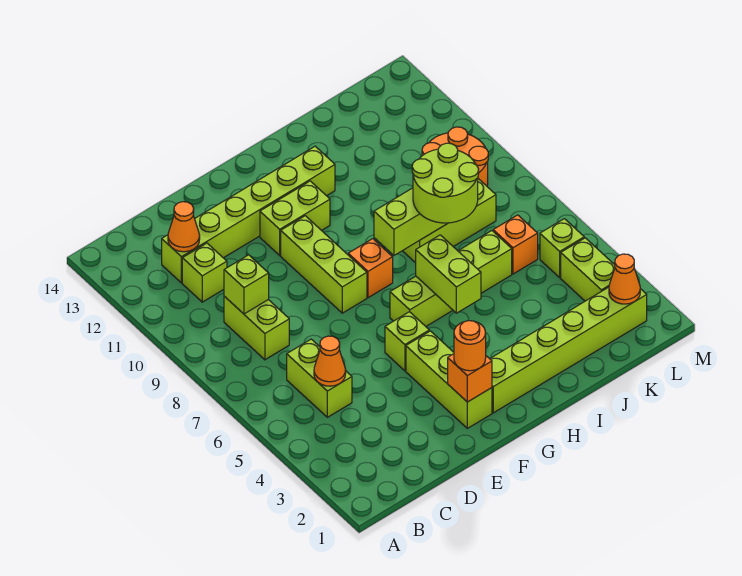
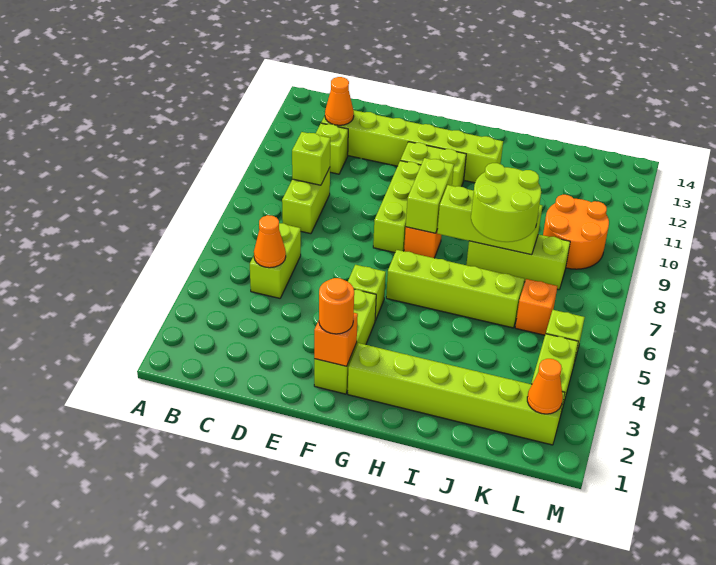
lime brick H5:H6 level 2 -> lime brick G8:G9 level 2

